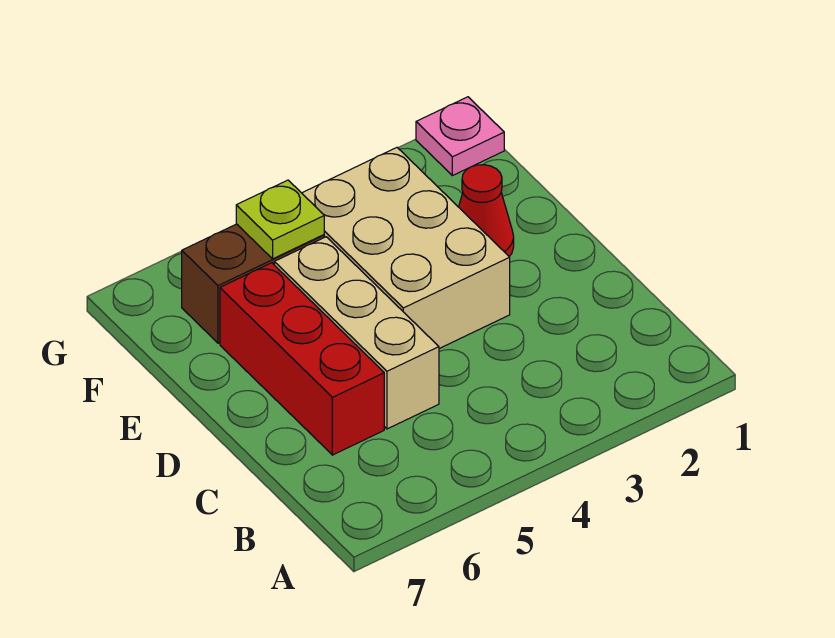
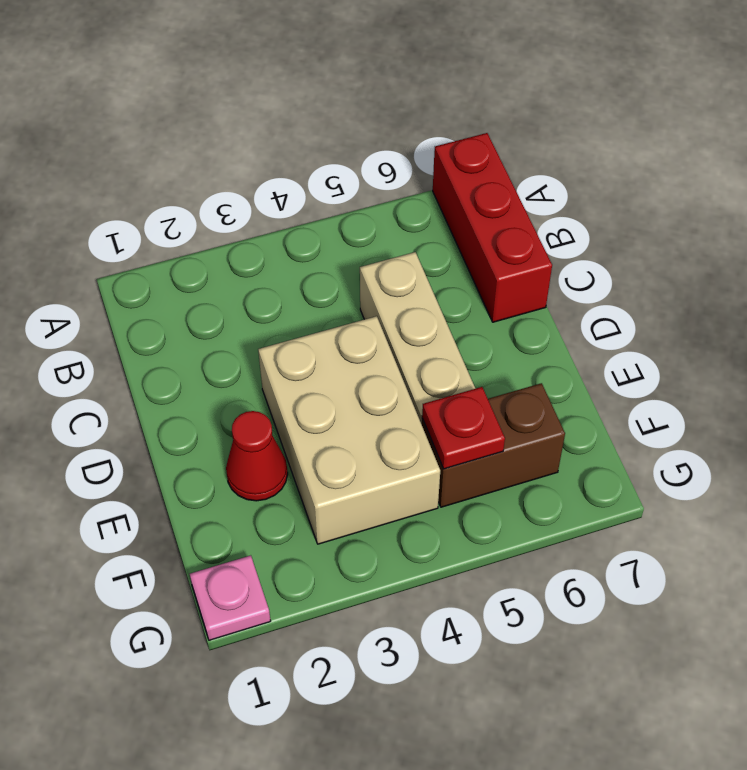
red brick C6:E6 level 1 -> red brick A7:C7 level 1
lime plate F5 level 2 -> red plate F5 level 2

